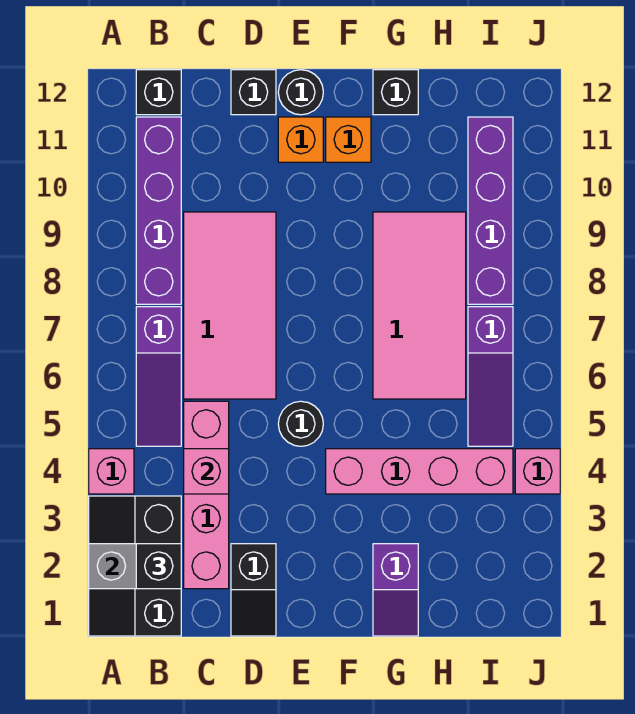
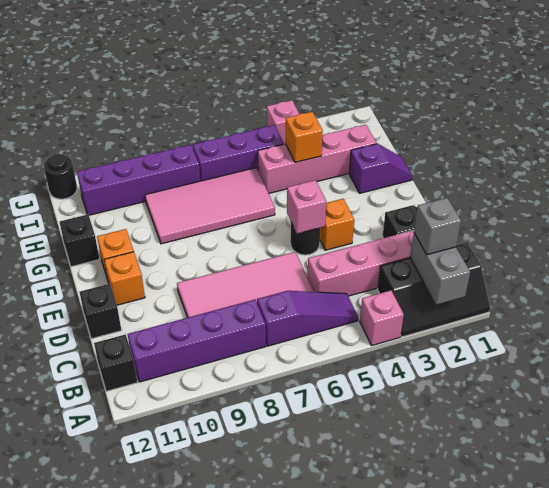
black brick B2 level 3 -> grey brick B2 level 3
pink brick C4 level 2 -> pink brick E5 level 2
none -> orange brick E4 level 1
black round brick E12 level 1 -> black round brick J12 level 1
pink brick F4:I4 level 1 -> pink brick H2:H5 level 1
none -> orange brick H4 level 2
purple slope I5:I7 level 1 top 7 -> purple brick I5:I7 level 1

